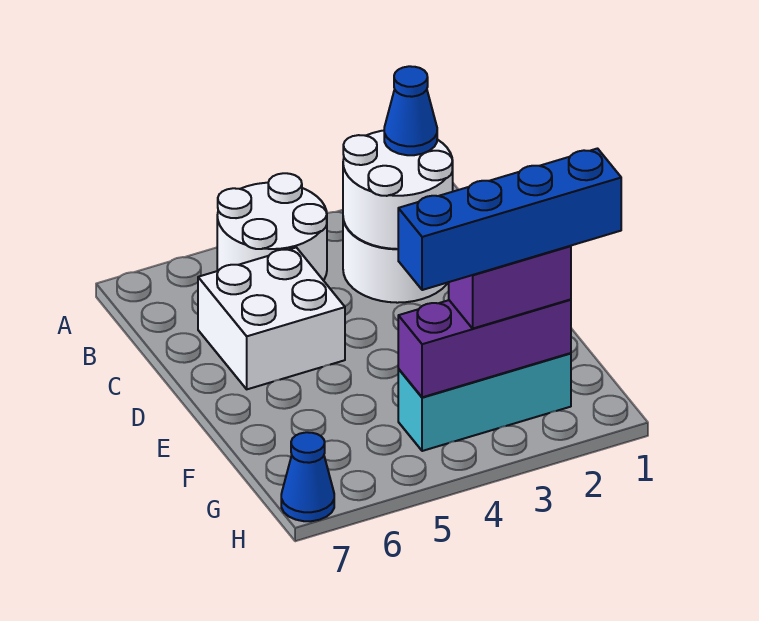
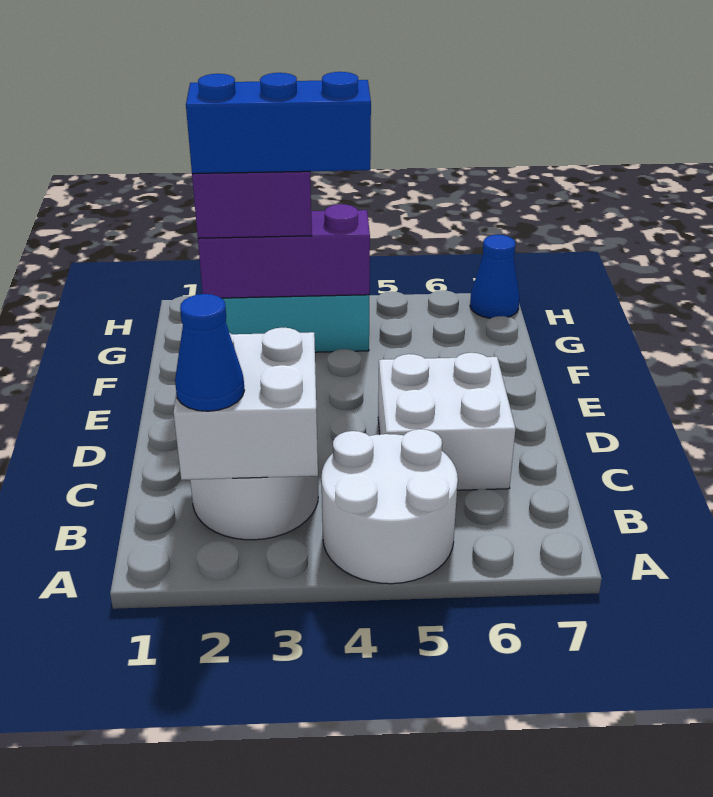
white round brick B2:C3 level 2 -> white brick B2:C3 level 2
blue brick G1:G4 level 4 -> blue brick G2:G4 level 4

